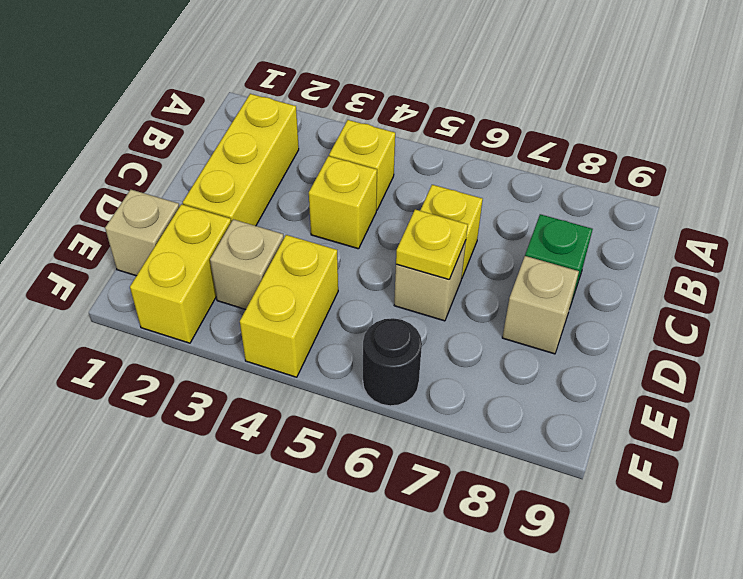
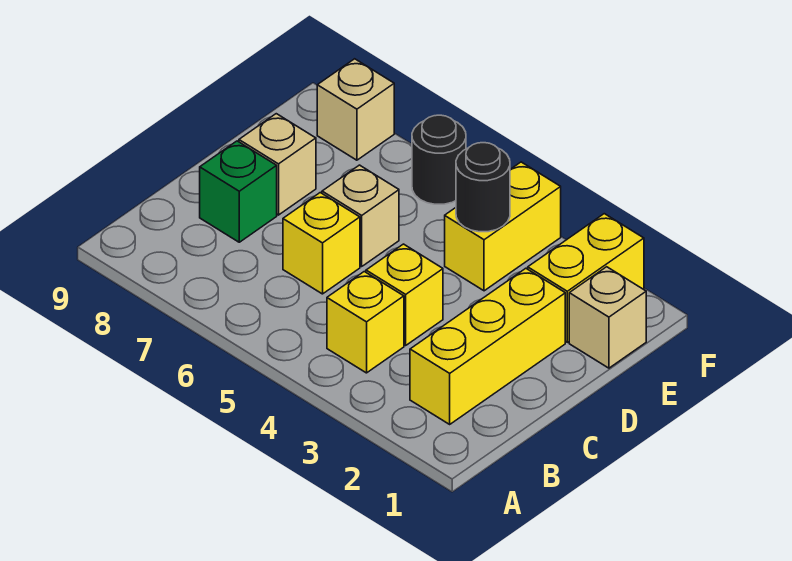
yellow plate D6 level 2 -> none
tan brick E3 level 1 -> tan brick F8 level 1
none -> black round brick E4 level 2

